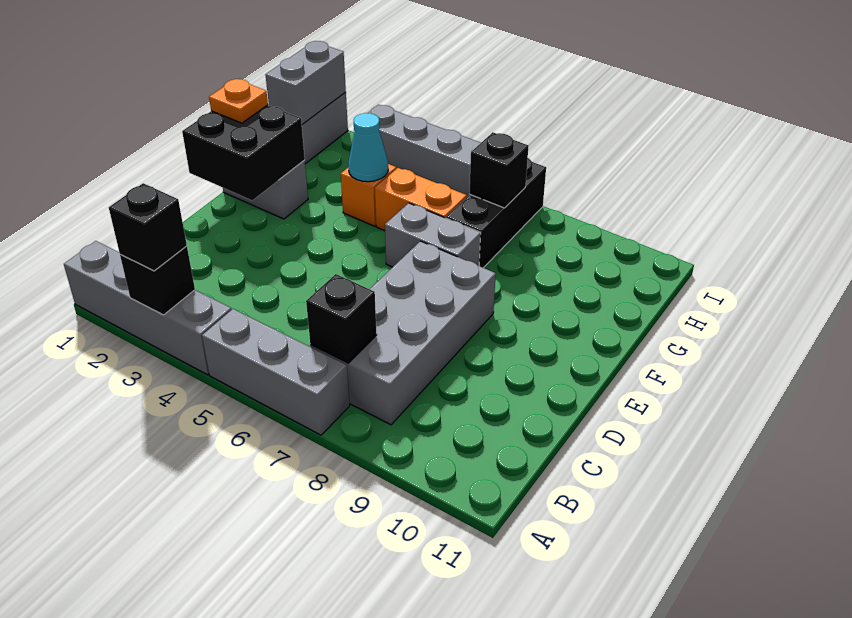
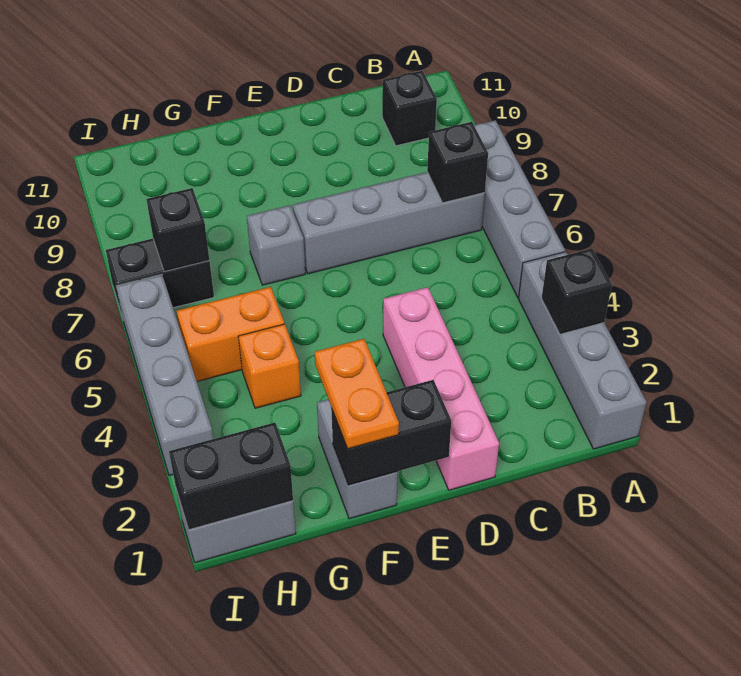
black brick A3 level 3 -> black brick B10 level 1
grey brick A5:A7 level 1 -> grey brick A5:A8 level 1
grey brick B7:E8 level 1 -> grey brick B7:E7 level 1
none -> pink brick D1:D4 level 1
black brick E1:F2 level 2 -> black brick E1:F1 level 2
orange plate F1 level 3 -> orange plate F1:F2 level 3
grey brick F6:F7 level 1 -> grey brick F7 level 1
cyan cone G4 level 2 -> none
orange brick G5:G6 level 1 -> orange brick G5:H5 level 1
black brick G7:I7 level 1 -> black brick H7:I7 level 1
grey brick H1:I1 level 2 -> black brick H1:I1 level 2

